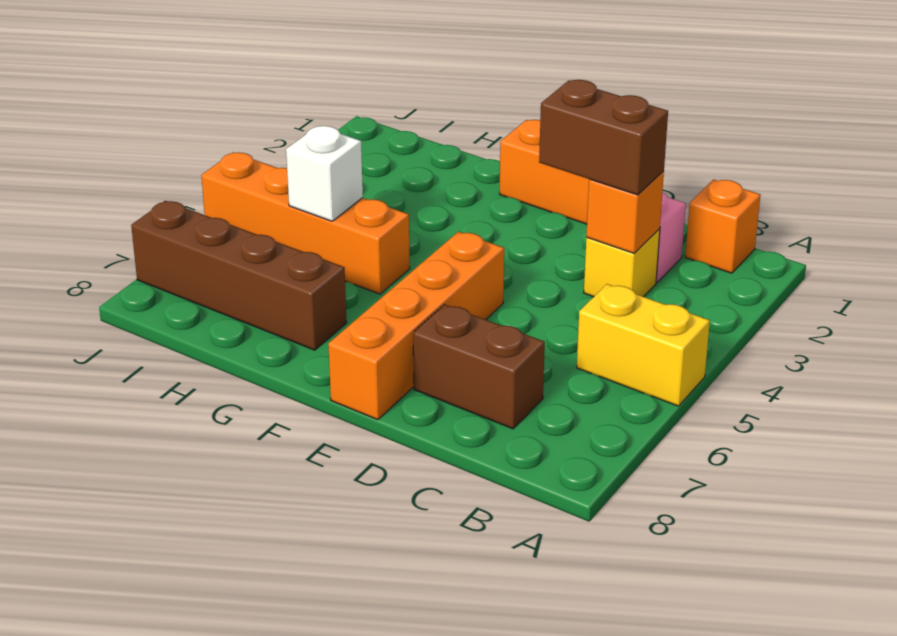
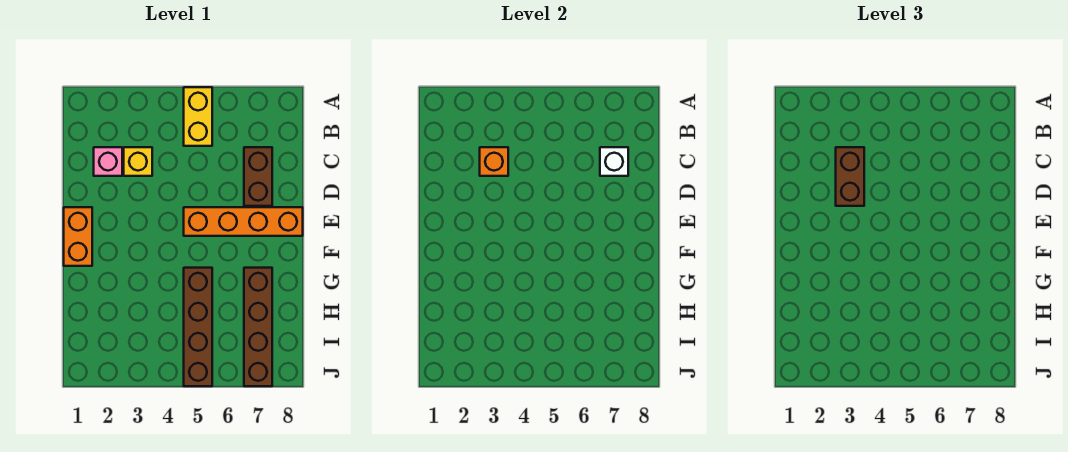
orange brick B1 level 1 -> none
orange brick G5:J5 level 1 -> brown brick G5:J5 level 1
white brick H5 level 2 -> white brick C7 level 2

